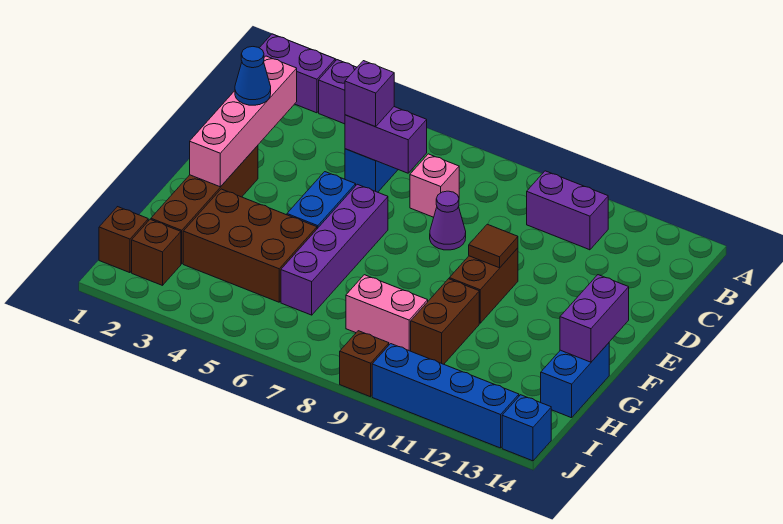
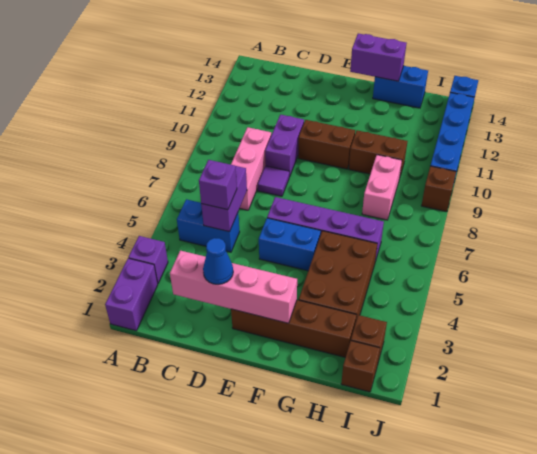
purple brick B10:B11 level 1 -> purple brick D9:D10 level 1
pink brick C7 level 1 -> pink brick C7:C9 level 1
purple cone D8 level 1 -> purple tile D8 level 1
brown tile E10 level 2 -> none

